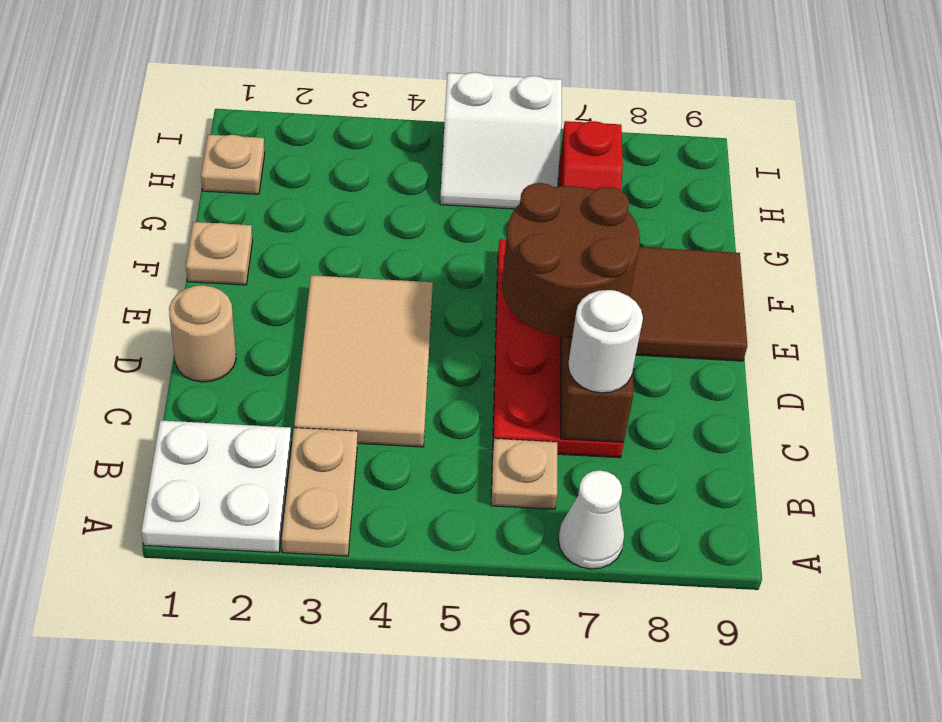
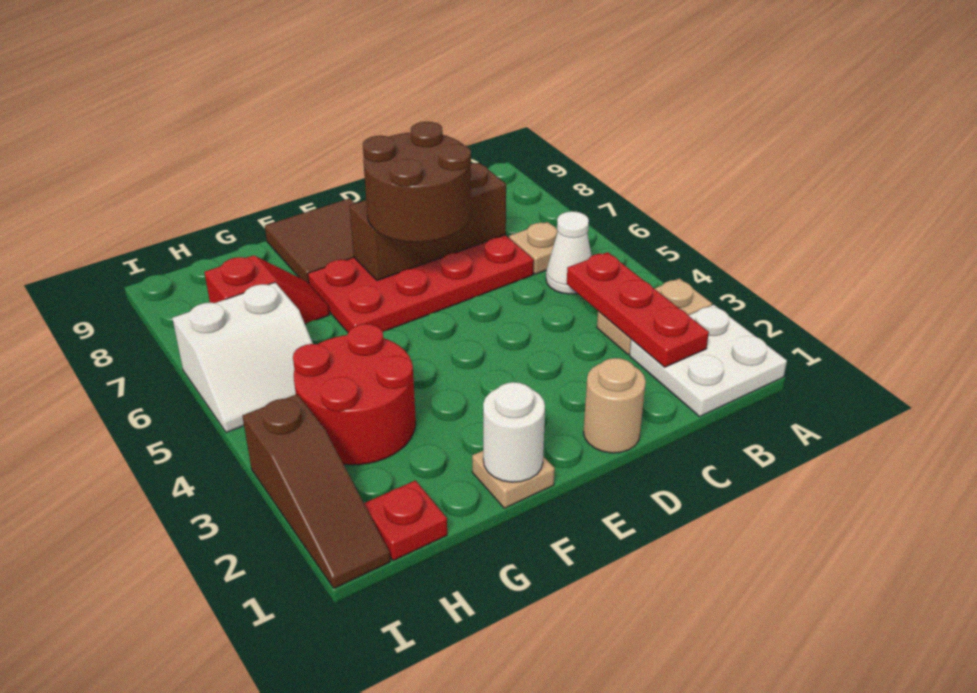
white cone A7 level 1 -> white cone B5 level 1
none -> red plate B2:B4 level 2
tan tile C3:E4 level 1 -> none
white round brick C7 level 3 -> white round brick F1 level 2
none -> red round brick G3:H4 level 1
tan plate H1 level 1 -> red plate H1 level 1
white slope H5:I6 level 1 top I -> white slope H5:I6 level 1 top 6
none -> brown slope I1:I3 level 1 top 3

